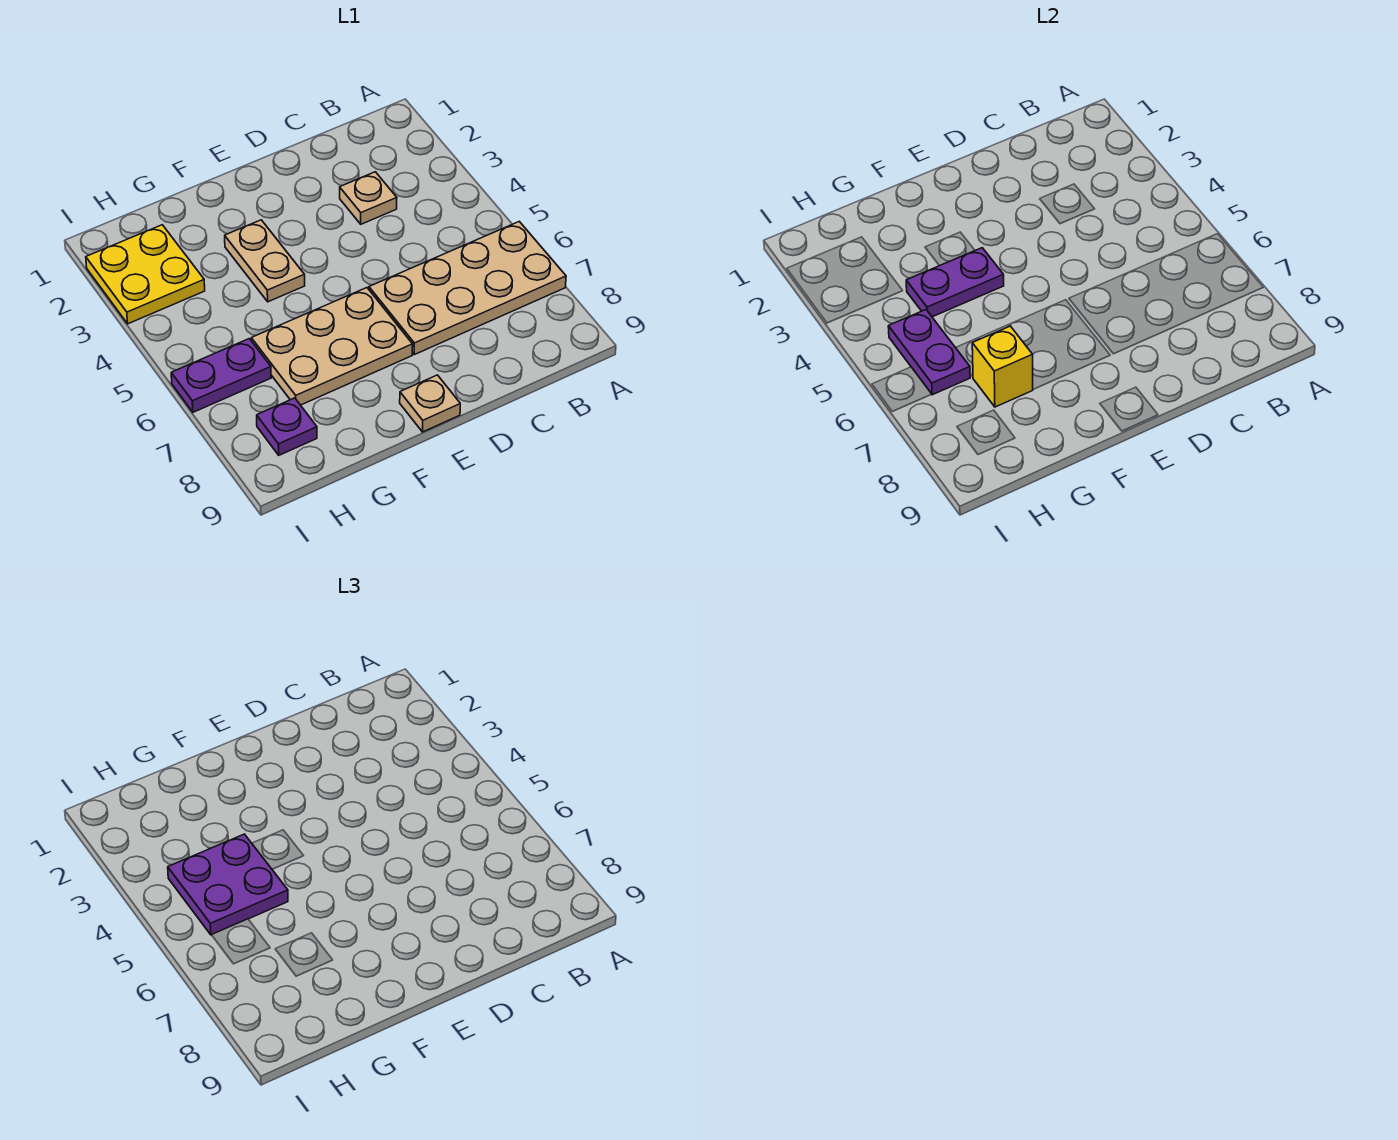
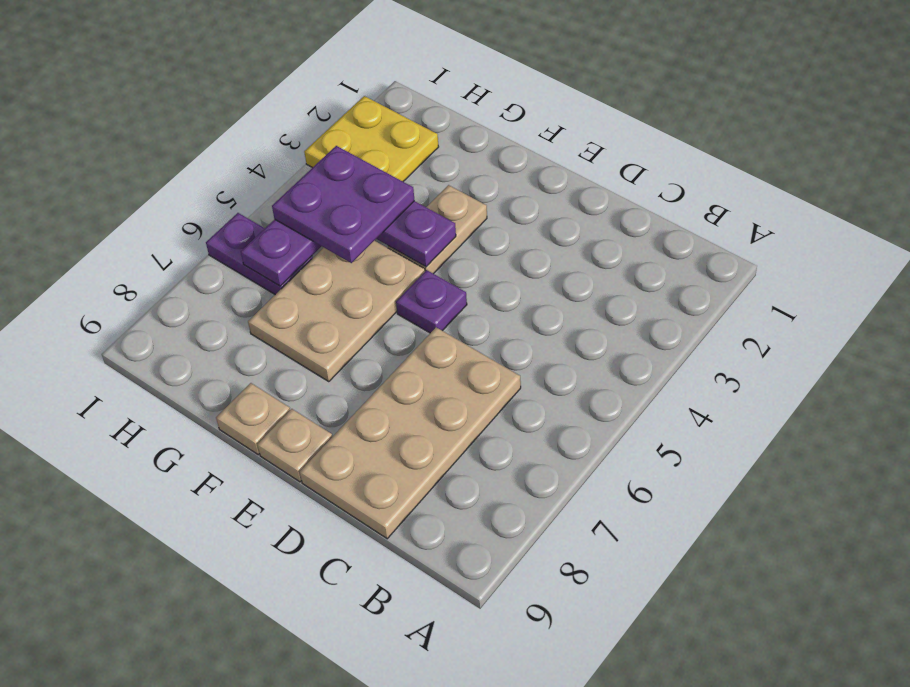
tan plate A6:D7 level 1 -> tan plate C6:D9 level 1
tan plate C3 level 1 -> tan plate F9 level 1
tan plate E6:G7 level 1 -> tan plate F5:G7 level 1
yellow brick G7 level 2 -> none
purple plate H8 level 1 -> purple plate E5 level 1

